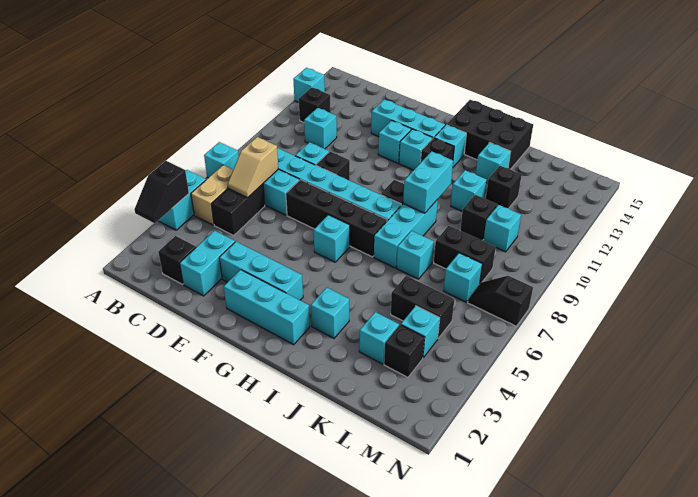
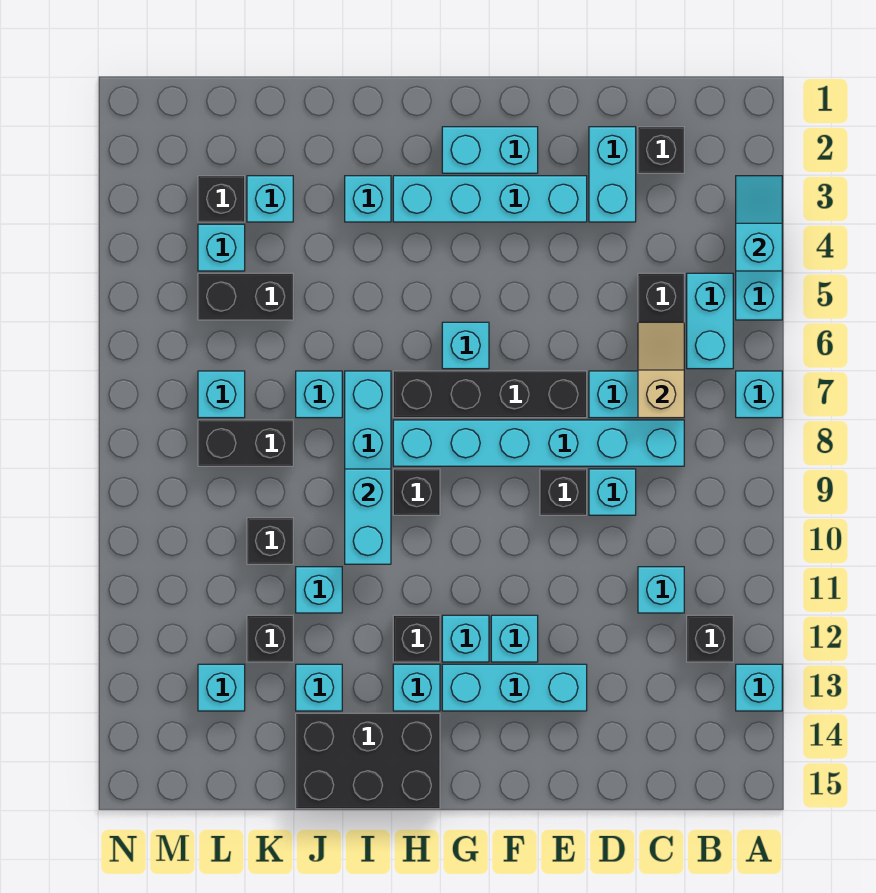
black slope A3:A4 level 2 top 4 -> cyan slope A3:A4 level 2 top 4
tan brick B5:B6 level 1 -> cyan brick B5:B6 level 1
cyan brick E3:G3 level 1 -> cyan brick E3:H3 level 1
cyan brick F2:H2 level 1 -> cyan brick F2:G2 level 1
cyan brick L10 level 1 -> cyan brick L13 level 1
black slope M7:N7 level 1 top N -> none

